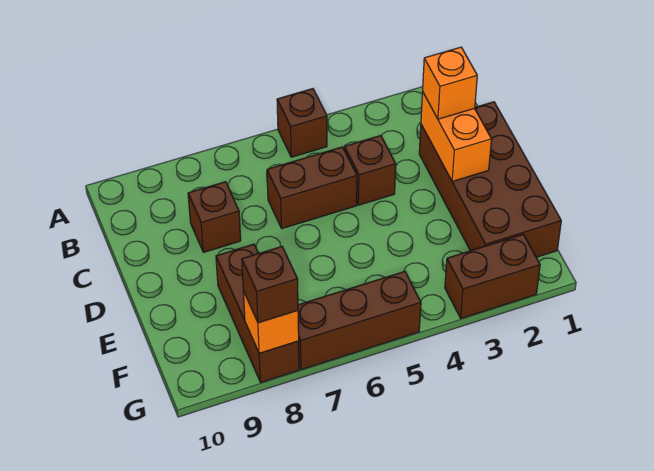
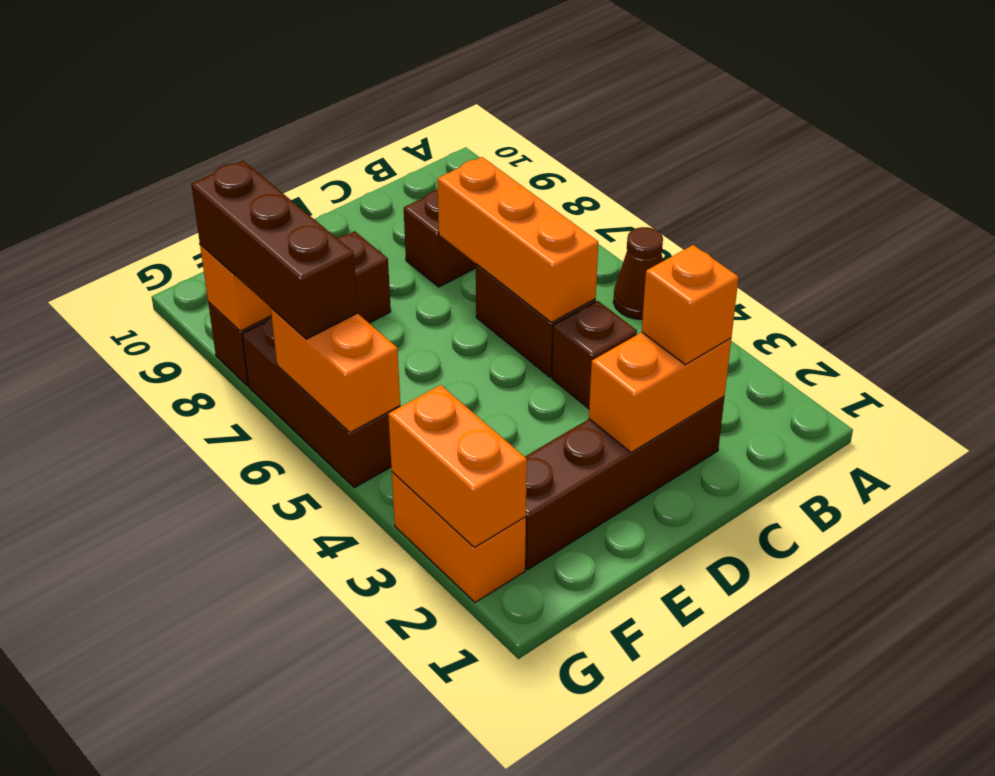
brown brick A5 level 1 -> brown cone A5 level 1
brown brick C1:F2 level 1 -> brown brick C2:F2 level 1
none -> orange brick C5:C7 level 2
brown brick G2:G3 level 1 -> orange brick G2:G3 level 1
none -> orange brick G2:G3 level 2
none -> orange brick G5:G6 level 2
brown brick G8 level 3 -> brown brick G6:G8 level 3

